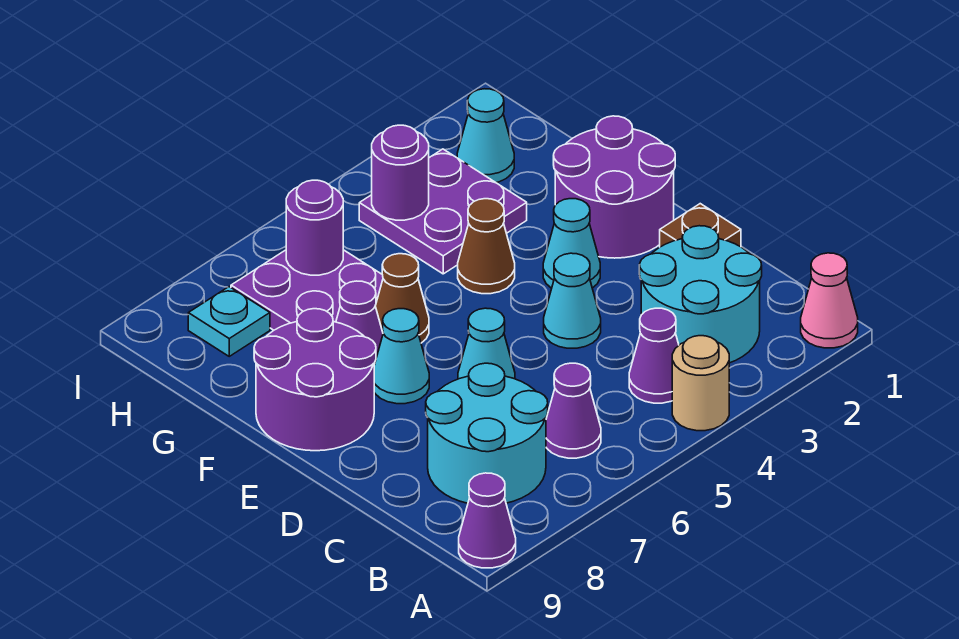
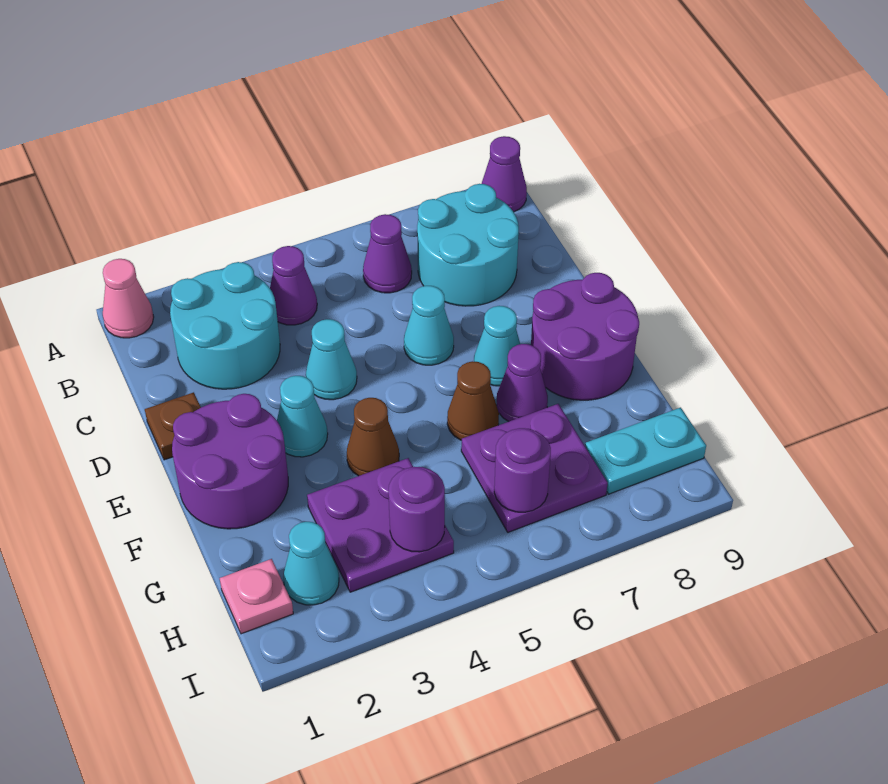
tan round brick A4 level 1 -> none
none -> pink plate H1 level 1
cyan plate H8 level 1 -> cyan plate H8:H9 level 1

